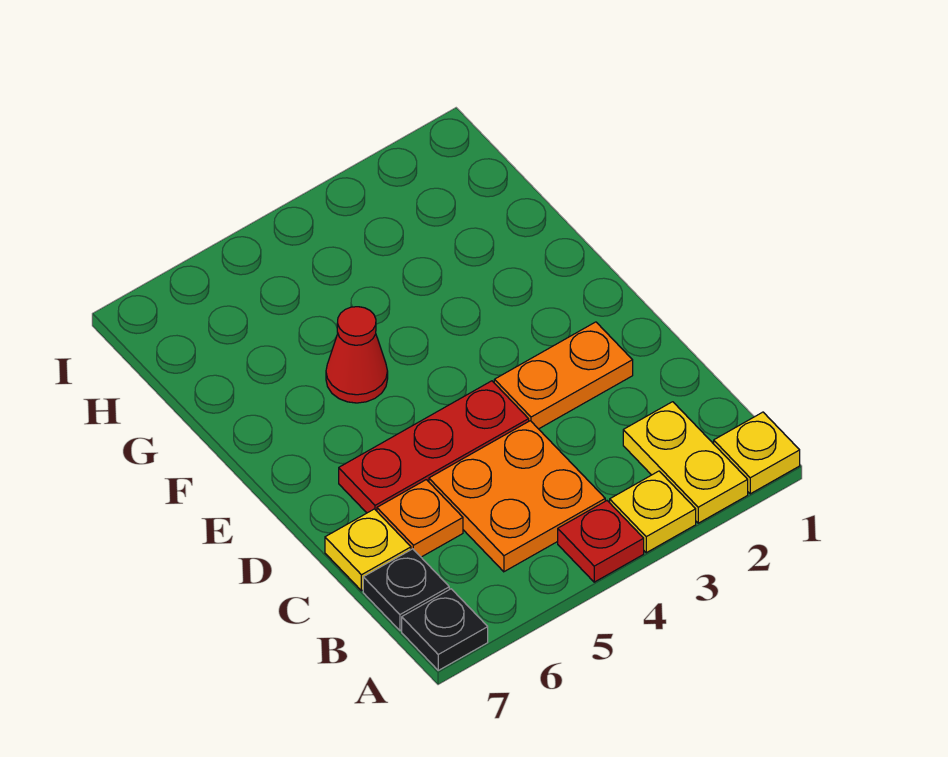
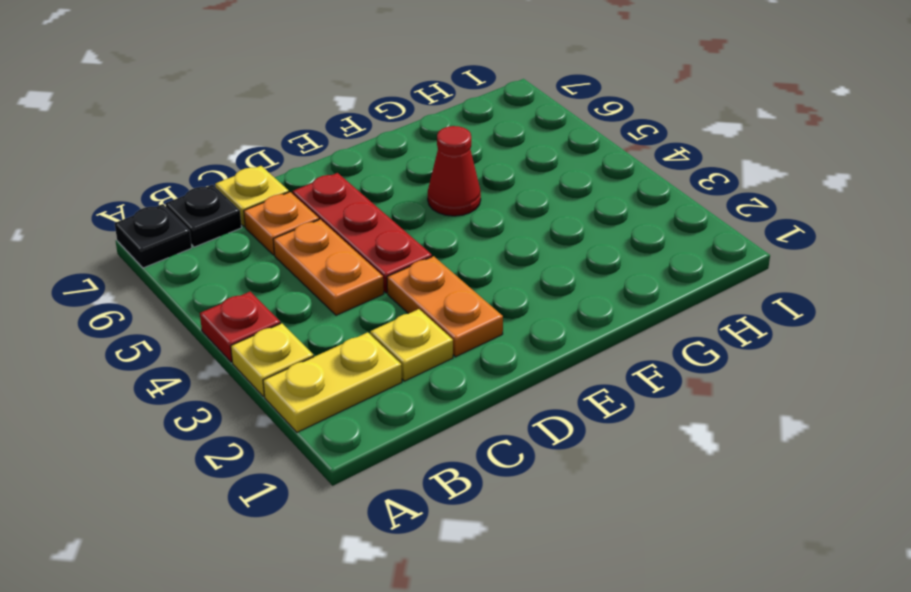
yellow plate A1 level 1 -> yellow plate C2 level 1
orange plate B4:C5 level 1 -> orange plate C4:C5 level 1

